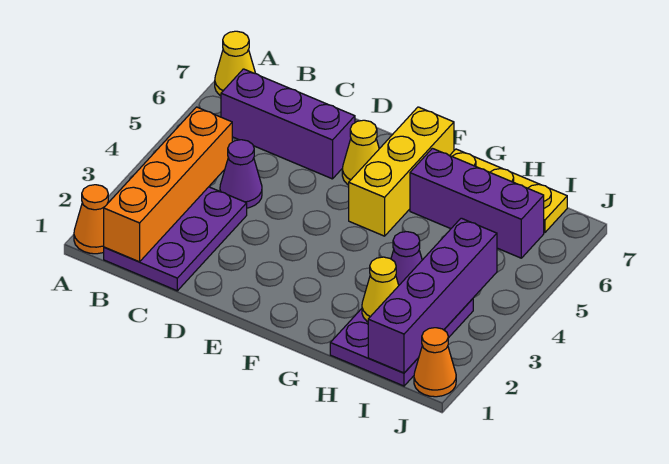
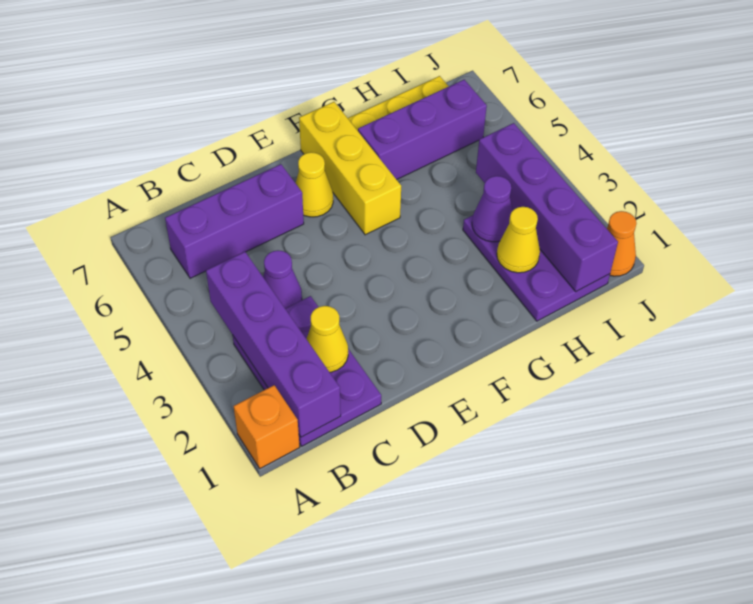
orange cone A1 level 1 -> orange brick A1 level 1
yellow cone A7 level 1 -> yellow cone C2 level 2
orange brick B1:B4 level 2 -> purple brick B1:B4 level 2

